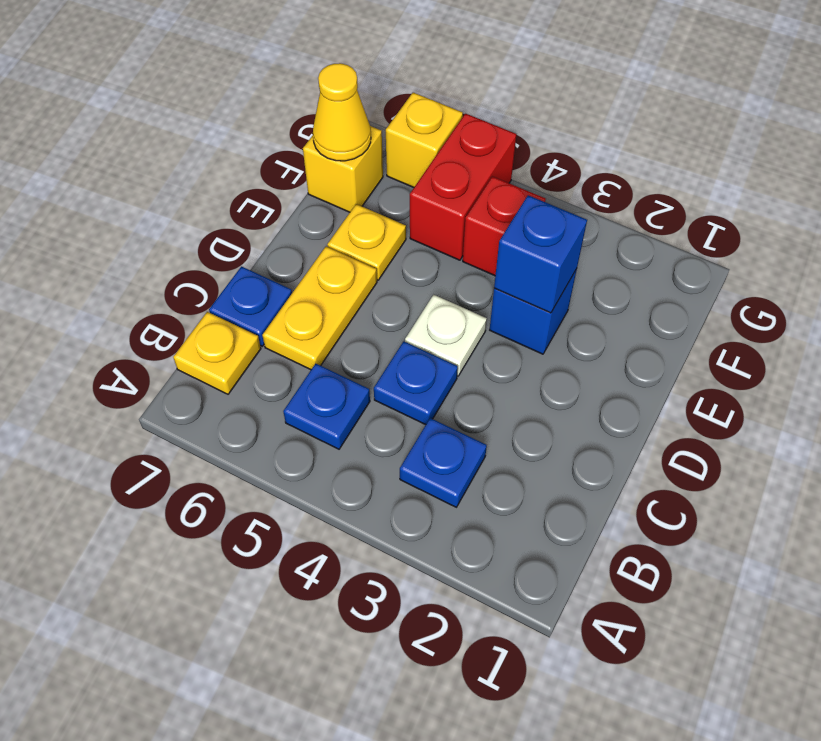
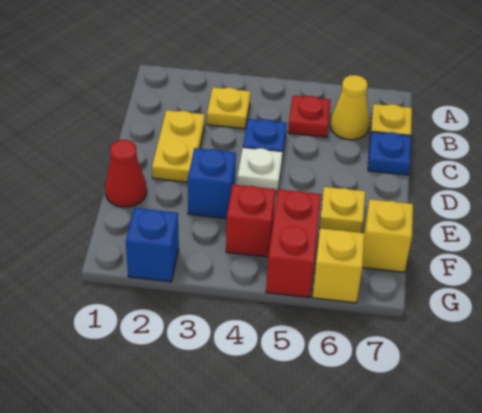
blue plate B3 level 1 -> yellow plate B3 level 1
blue plate B5 level 1 -> red plate B5 level 1
yellow plate C6:D6 level 1 -> yellow plate C2:D2 level 1
none -> red cone E1 level 1
blue brick E3 level 2 -> blue brick G2 level 1
yellow cone F7 level 2 -> yellow cone B6 level 1

